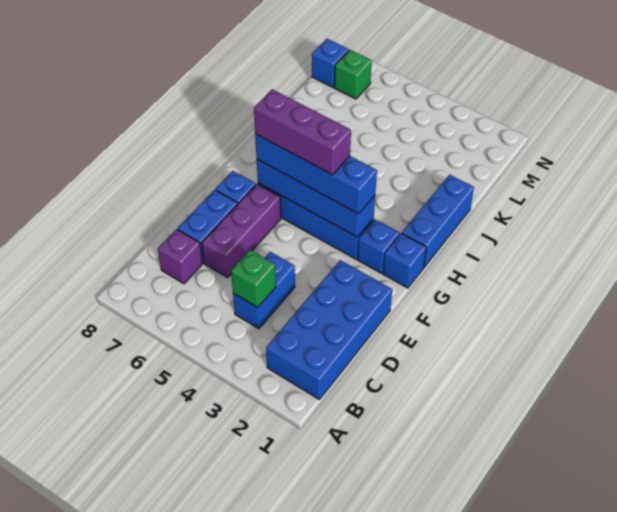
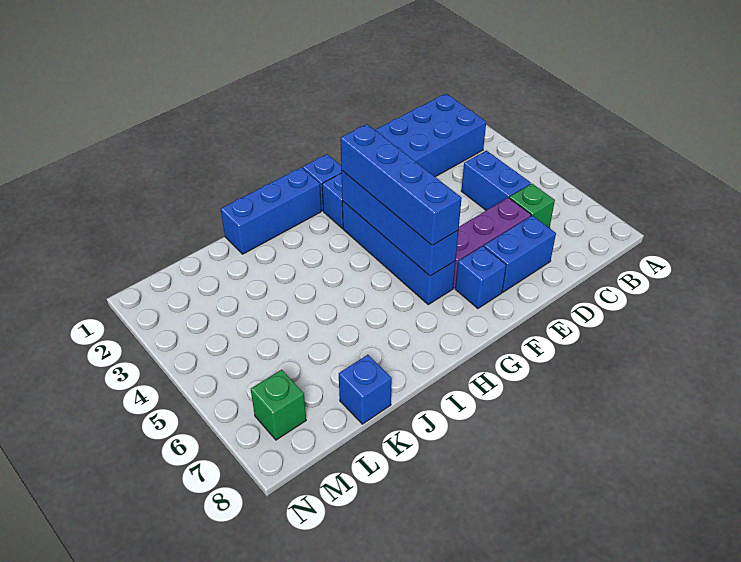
blue brick C4:D4 level 1 -> blue brick C4:C5 level 1
green brick C4 level 2 -> green brick C6 level 1
purple brick C7 level 1 -> none
purple brick G4:G6 level 4 -> none
blue brick M8 level 1 -> blue brick K8 level 1

